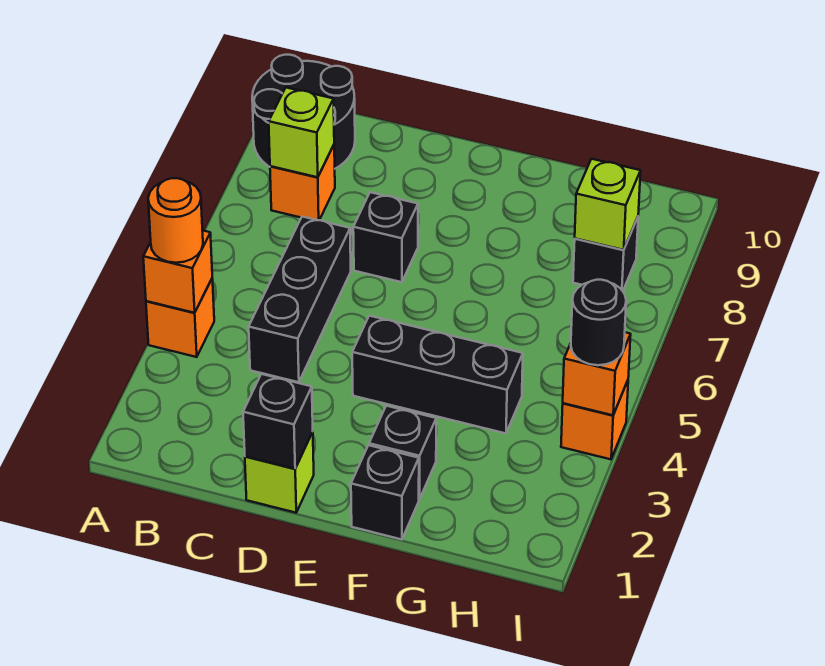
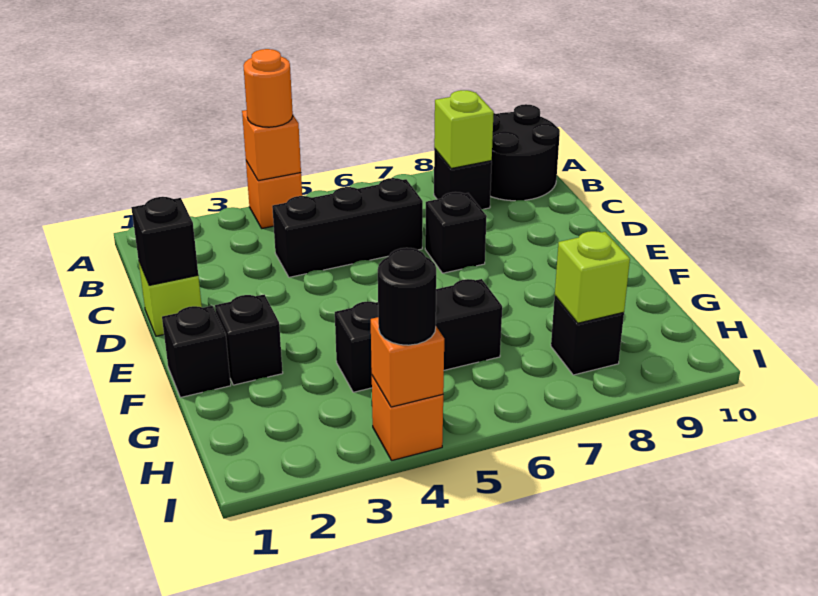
orange brick B8 level 1 -> black brick B8 level 1
black brick E4:G4 level 1 -> black brick G4:G6 level 1

